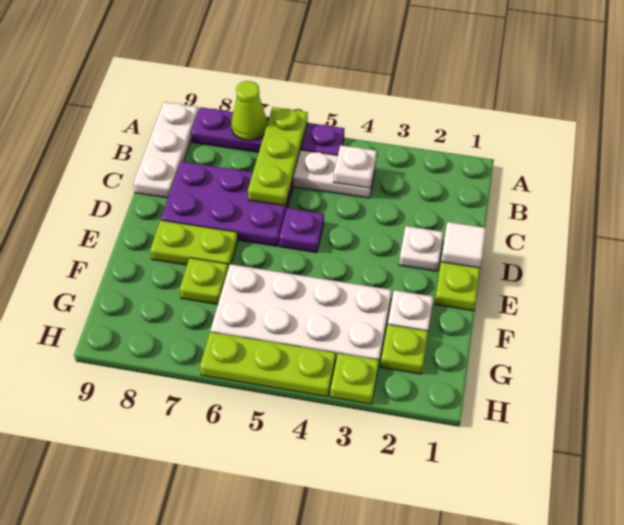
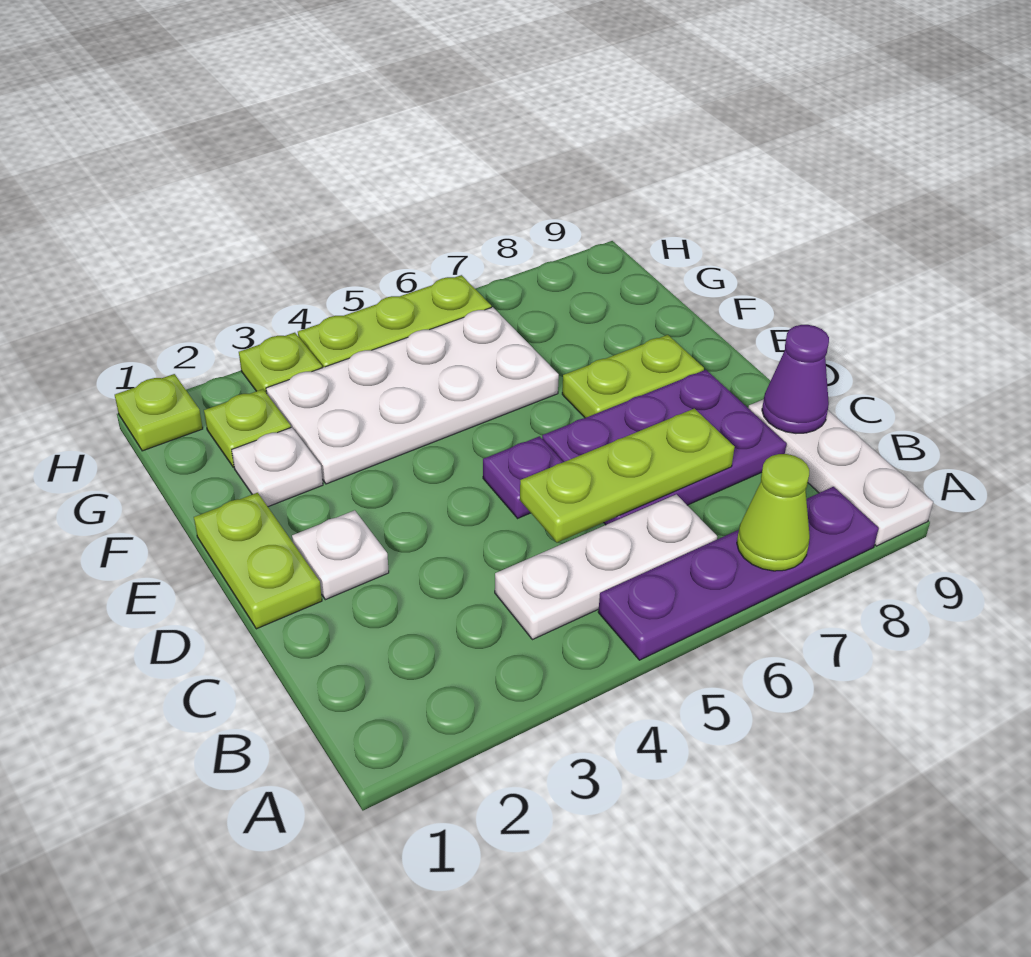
lime plate A6:C6 level 2 -> lime plate C5:C7 level 2
white plate B4 level 2 -> none
none -> purple cone C9 level 2
white tile D1 level 2 -> none
lime plate F7 level 1 -> lime plate H1 level 1

